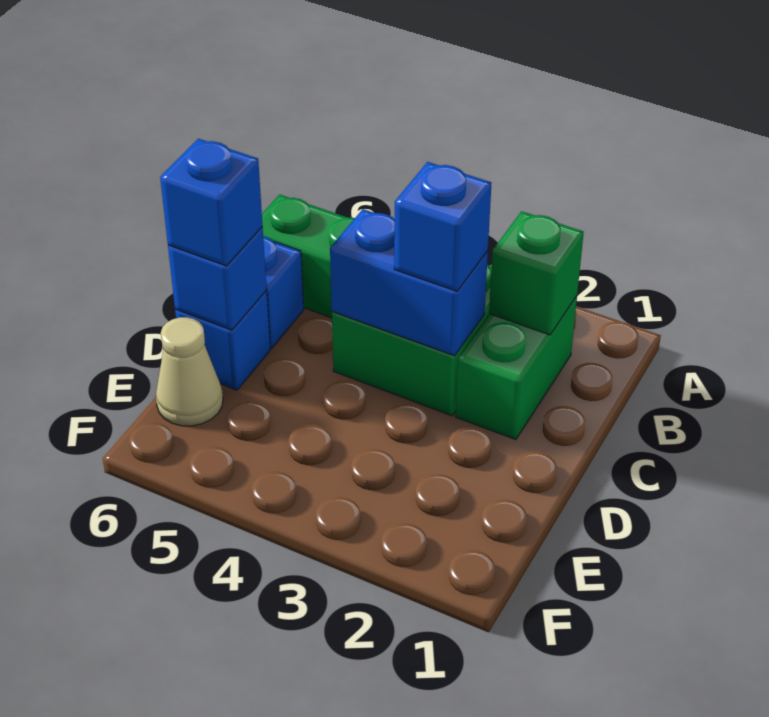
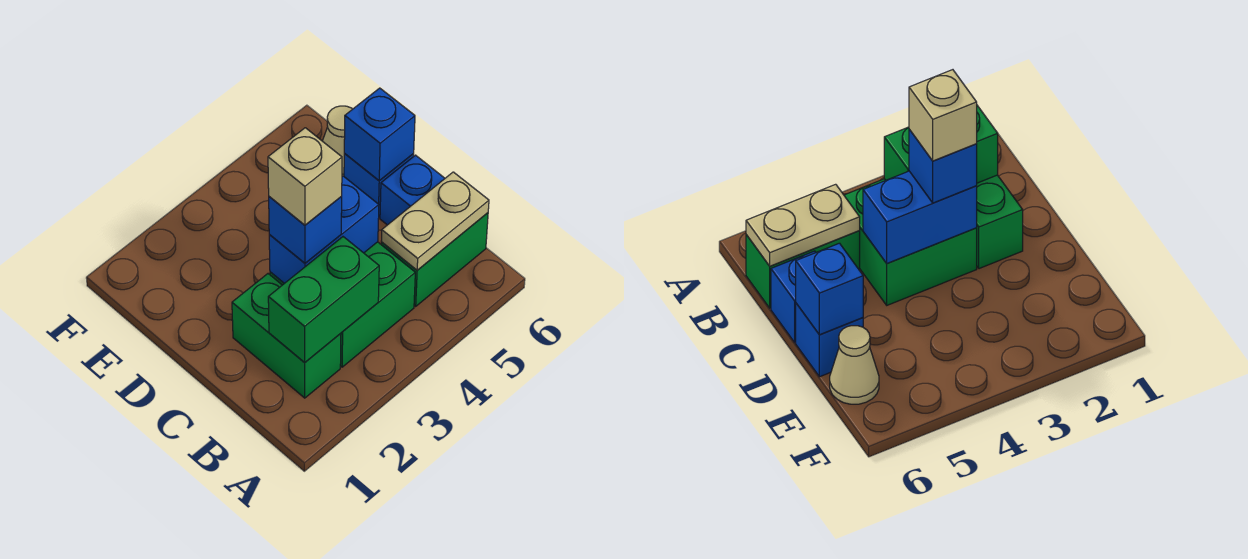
green brick B2 level 2 -> green brick B2:B3 level 2
none -> tan plate B5:B6 level 2
none -> tan brick C3 level 4
blue brick D6 level 3 -> none

